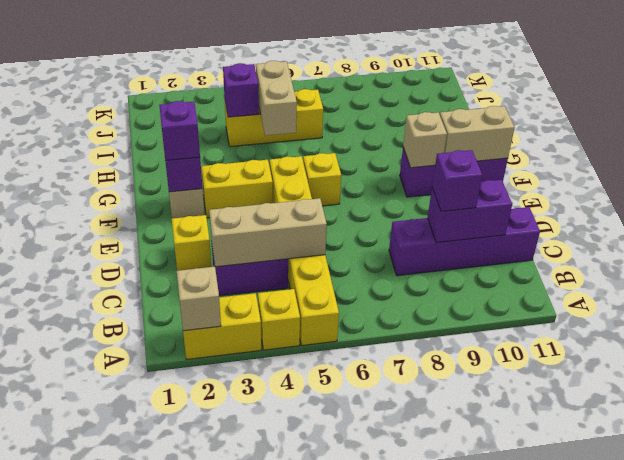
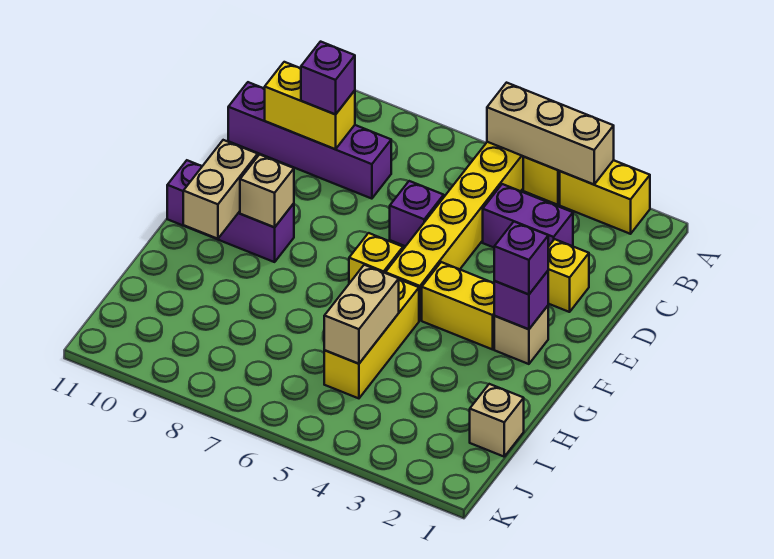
tan brick A2 level 2 -> tan brick I1 level 1
tan brick C3:C5 level 2 -> tan brick A3:A5 level 2
purple brick C9:C10 level 2 -> yellow brick C9:C10 level 2
tan brick F10:F11 level 2 -> tan brick F10:G10 level 2
yellow brick I4:I6 level 1 -> yellow brick G5:I5 level 1
purple brick I4 level 2 -> purple brick D6 level 1

